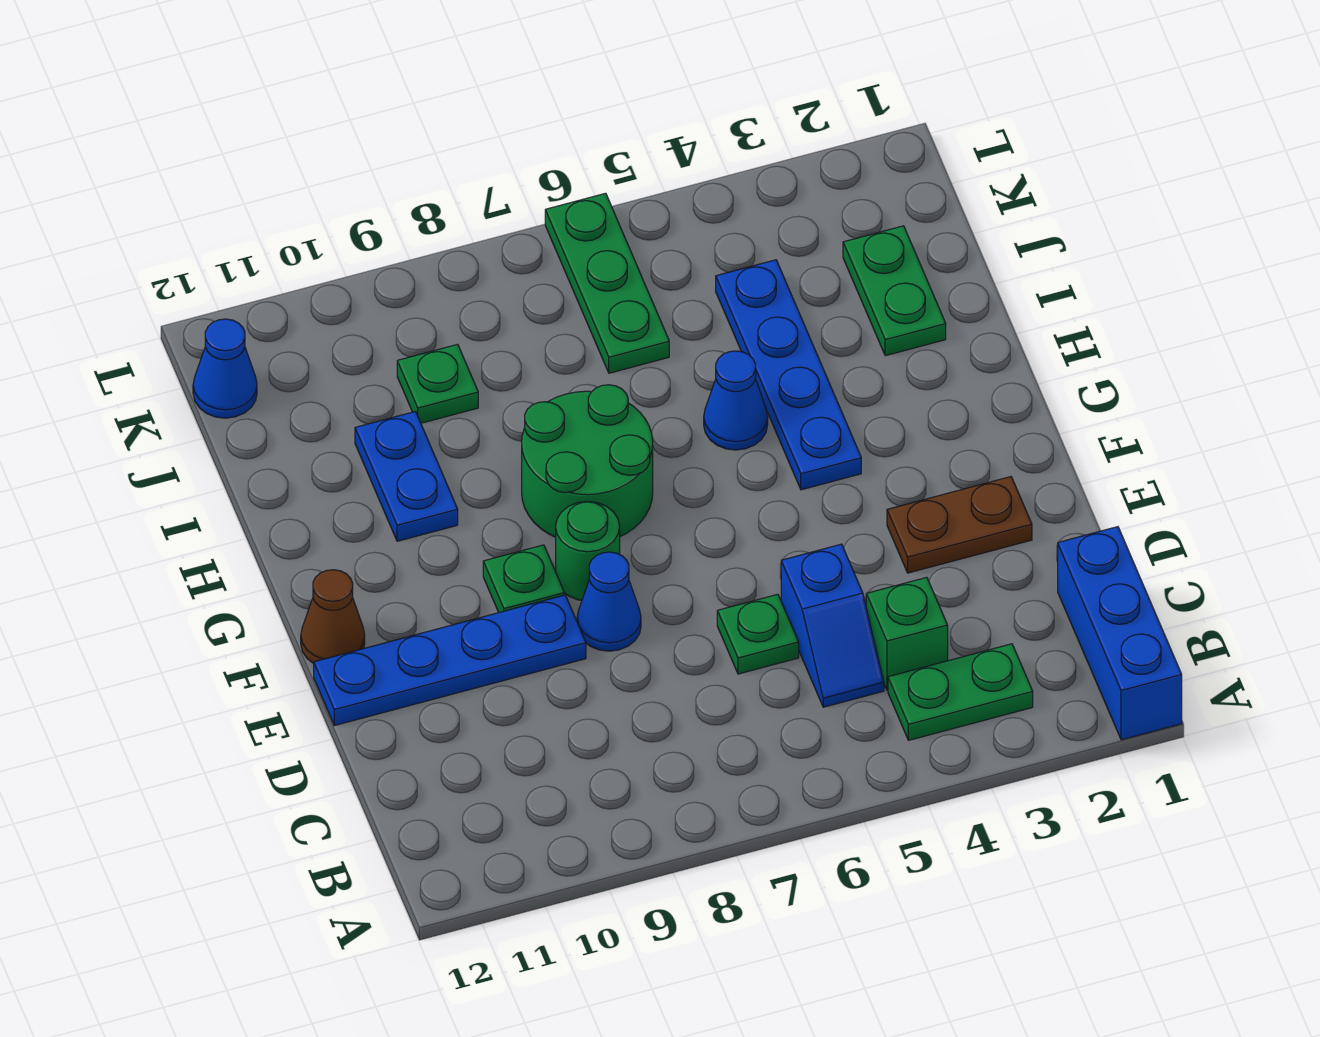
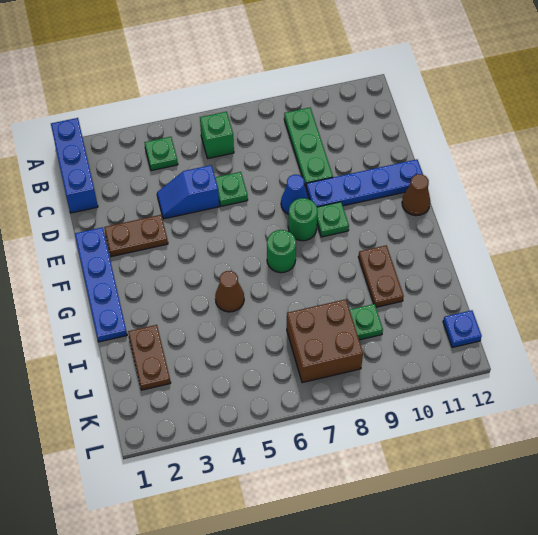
green plate B3:B4 level 1 -> green plate B4 level 1
green brick C4 level 1 -> green brick B6 level 1
blue slope C5:D5 level 1 top D -> blue slope D4:D5 level 1 top 5
blue plate G4:J4 level 1 -> blue plate E1:H1 level 1
green round brick G7:H8 level 1 -> green round brick G7 level 1
blue cone H5 level 1 -> brown cone H5 level 1
blue plate H10:I10 level 1 -> brown plate H10:I10 level 1
green plate I2:J2 level 1 -> brown plate I2:J2 level 1
green plate J6:L6 level 1 -> green plate B9:D9 level 1
none -> brown brick J7:K8 level 1
blue cone K12 level 1 -> blue plate K12 level 1

